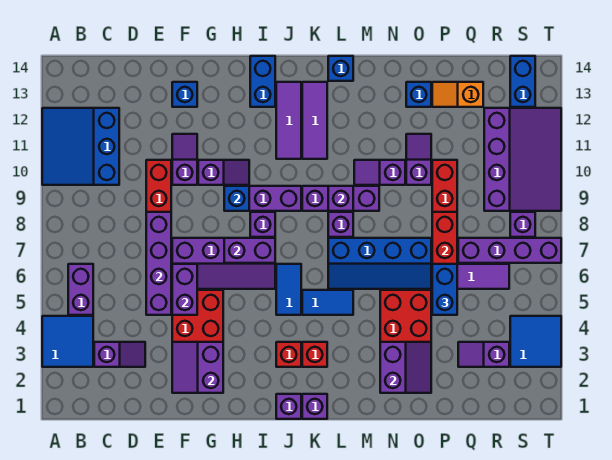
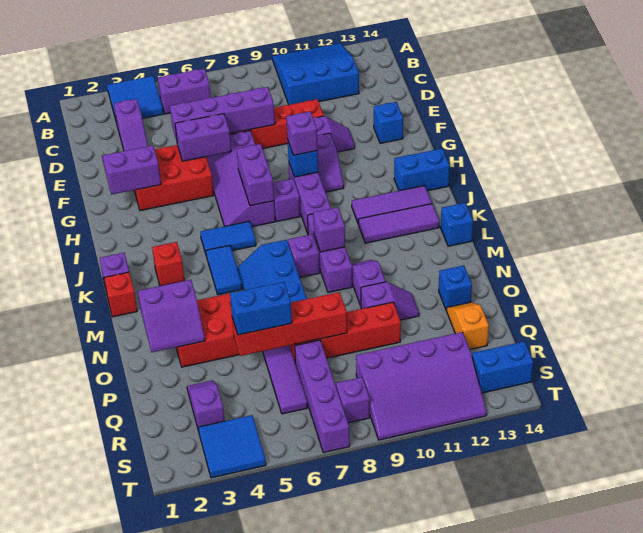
purple brick J1 level 1 -> purple brick H9 level 3
red brick J3 level 1 -> red brick L1 level 1

